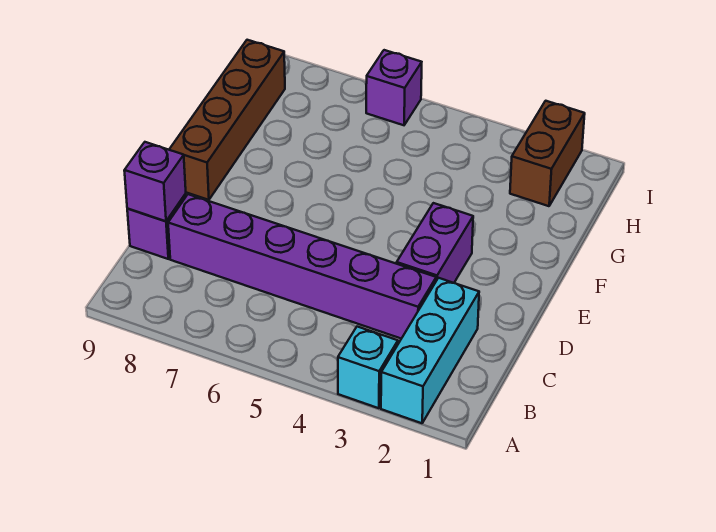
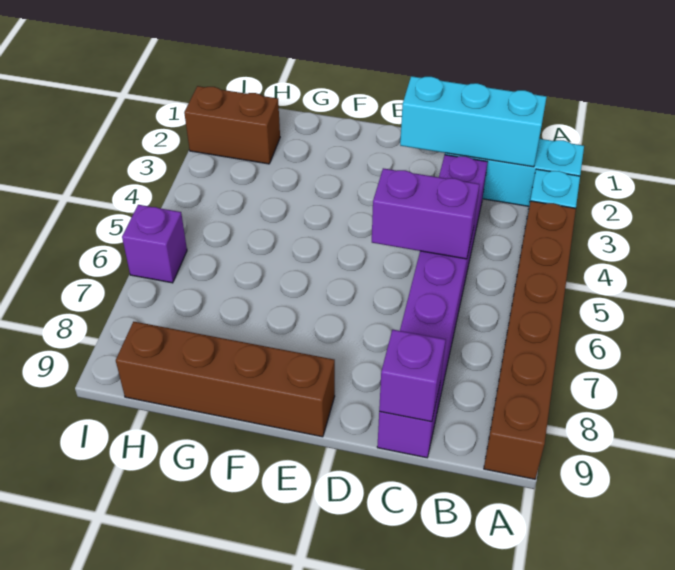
none -> brown brick A4:A9 level 1
none -> cyan brick B2:D2 level 2
purple brick D3:E3 level 1 -> purple brick C5:D5 level 2

